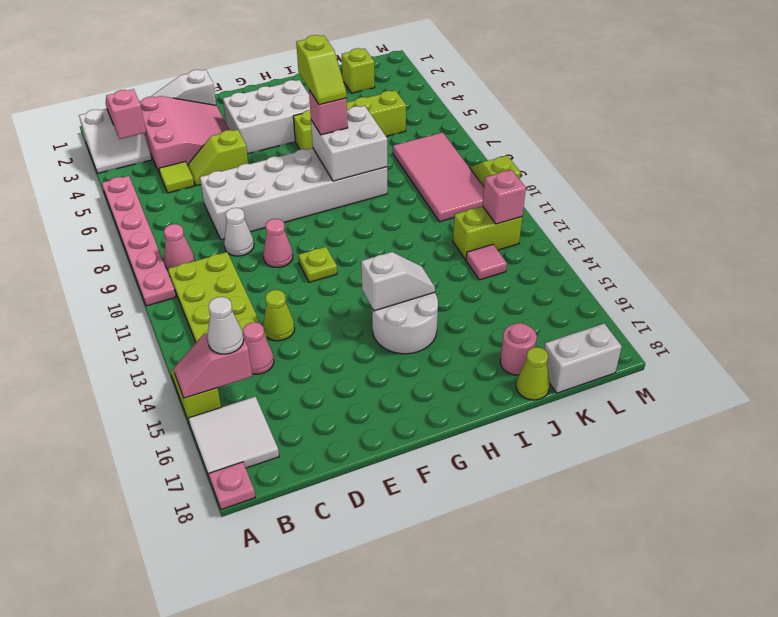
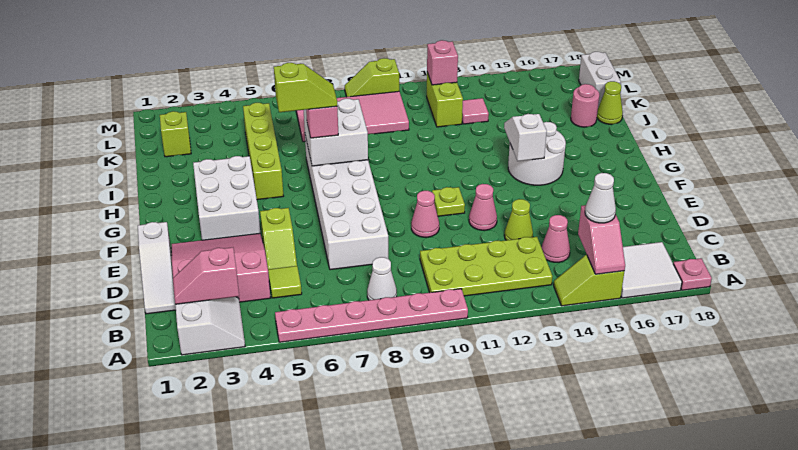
pink cone B9 level 1 -> pink cone E12 level 1
white cone D9 level 1 -> white cone B8 level 1

